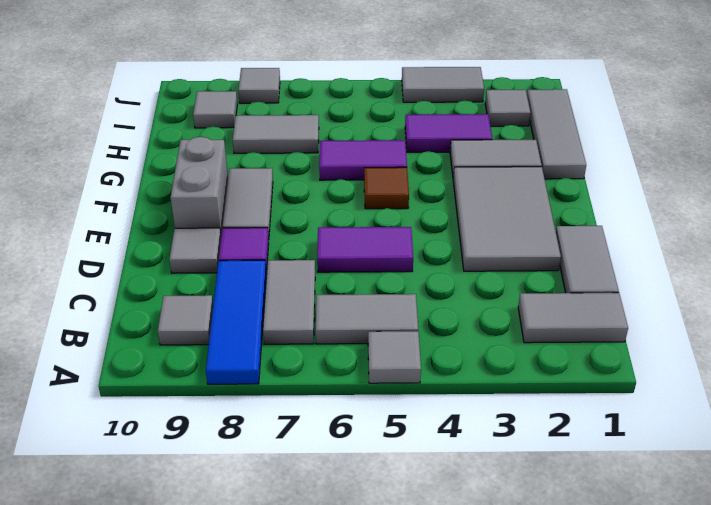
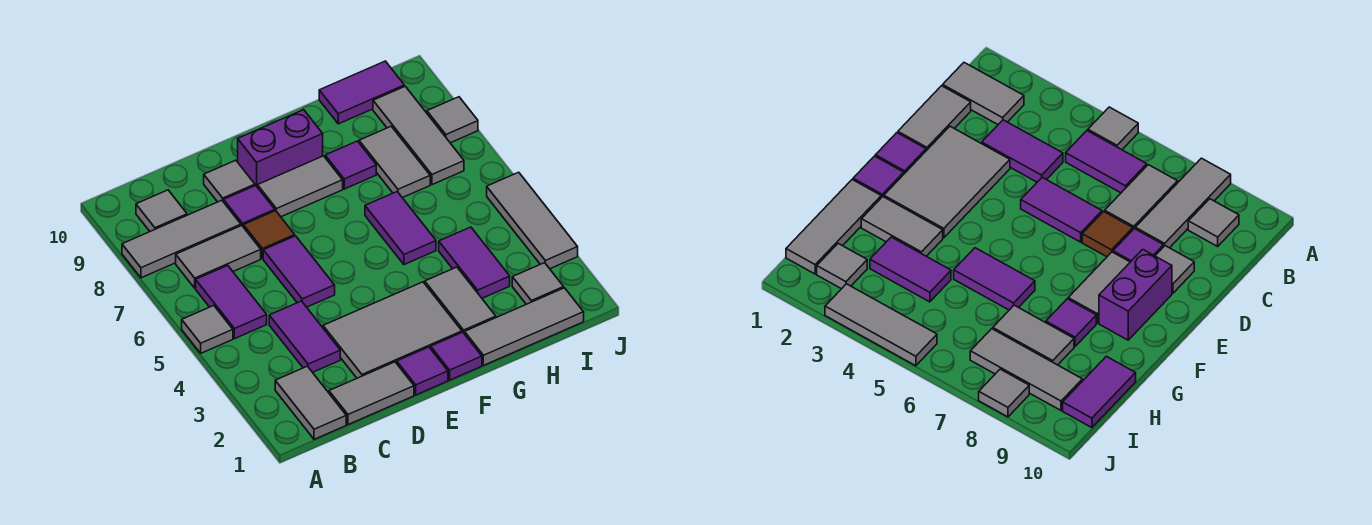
blue tile A8:C8 level 1 -> grey tile A8:C8 level 1
grey tile B5:B6 level 1 -> purple tile B5:B6 level 1
none -> purple tile C3:C4 level 1
none -> purple tile E1 level 1
grey brick E9:F9 level 1 -> purple brick E9:F9 level 1
none -> purple tile F1 level 1
brown tile F5 level 1 -> brown tile D7 level 1
none -> purple tile G8 level 1
none -> purple tile H10:I10 level 1
grey tile I9 level 1 -> grey tile I7:I9 level 1
grey tile J3:J4 level 1 -> grey tile J3:J5 level 1

